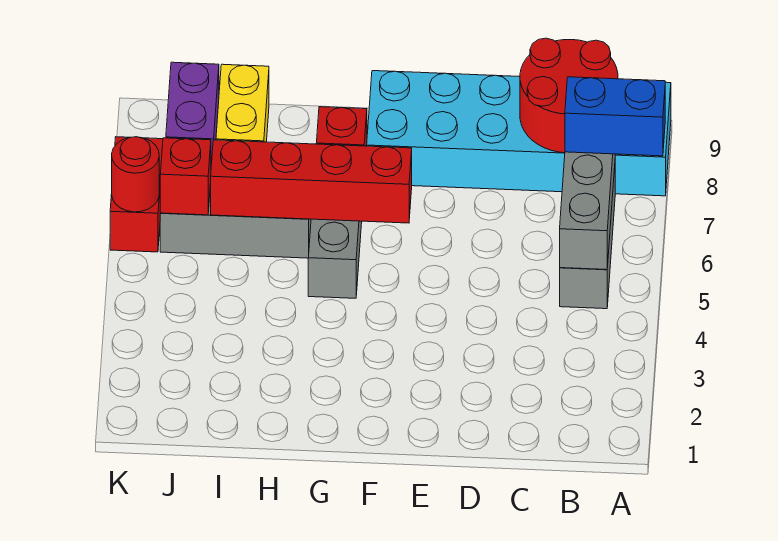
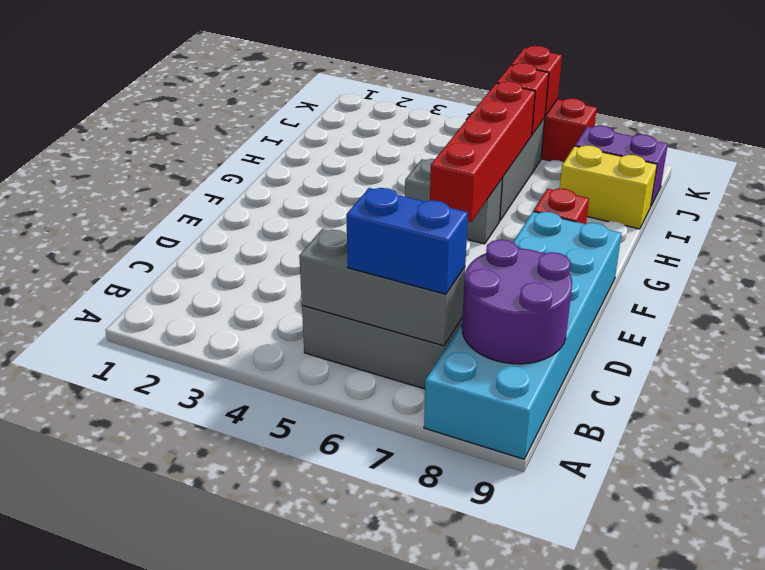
blue brick A7:B7 level 3 -> blue brick B6:B7 level 3
red round brick B8:C9 level 2 -> purple round brick B8:C9 level 2
red round brick K6 level 2 -> red brick K6 level 2

